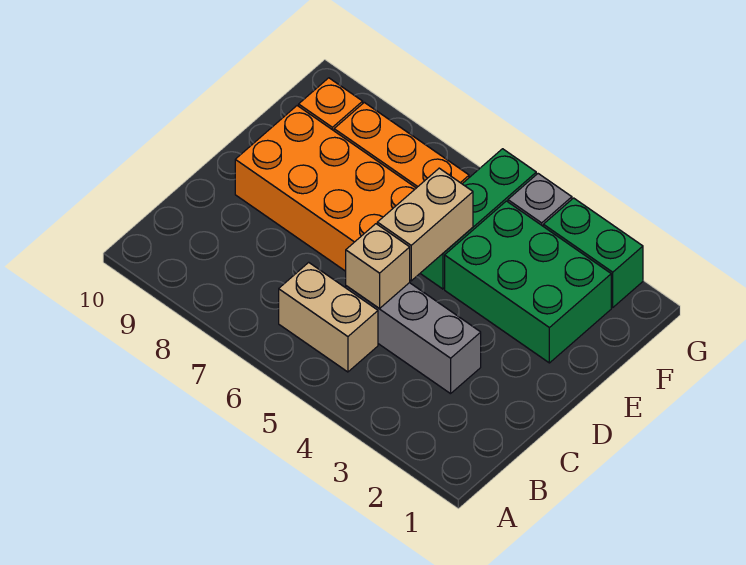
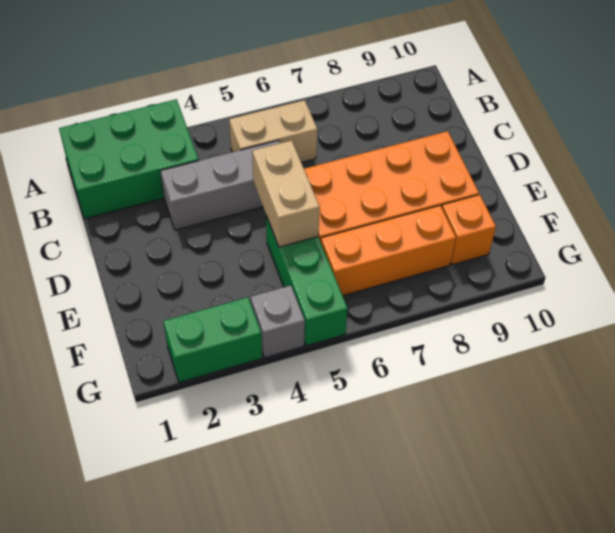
tan brick C5 level 2 -> none
green brick E2:F4 level 1 -> green brick A1:B3 level 1

